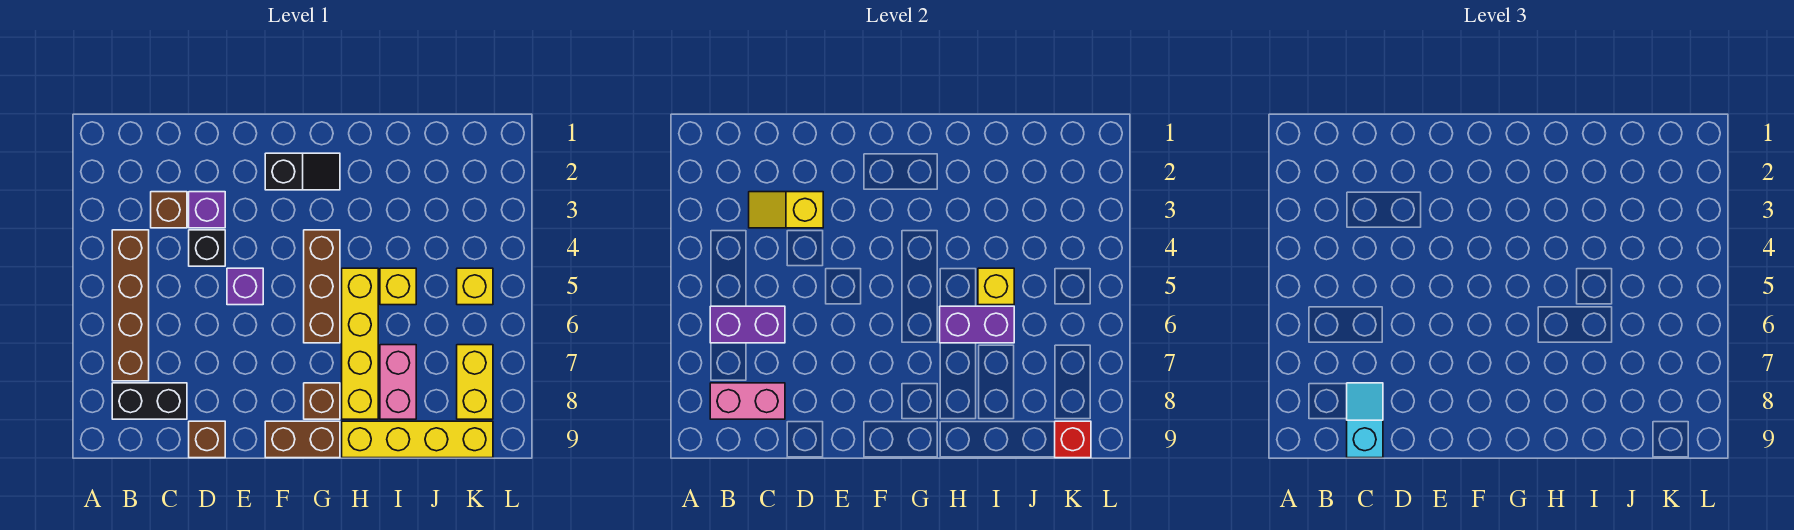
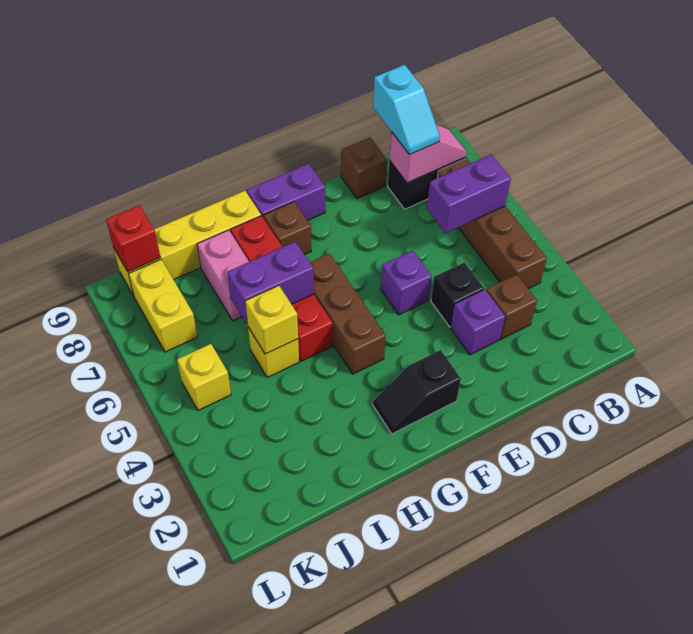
pink brick B8:C8 level 2 -> pink slope B8:C8 level 2 top C
yellow slope C3:D3 level 2 top D -> none
brown brick F9:G9 level 1 -> purple brick F9:G9 level 1
yellow brick H5:H8 level 1 -> red brick H5:H8 level 1

